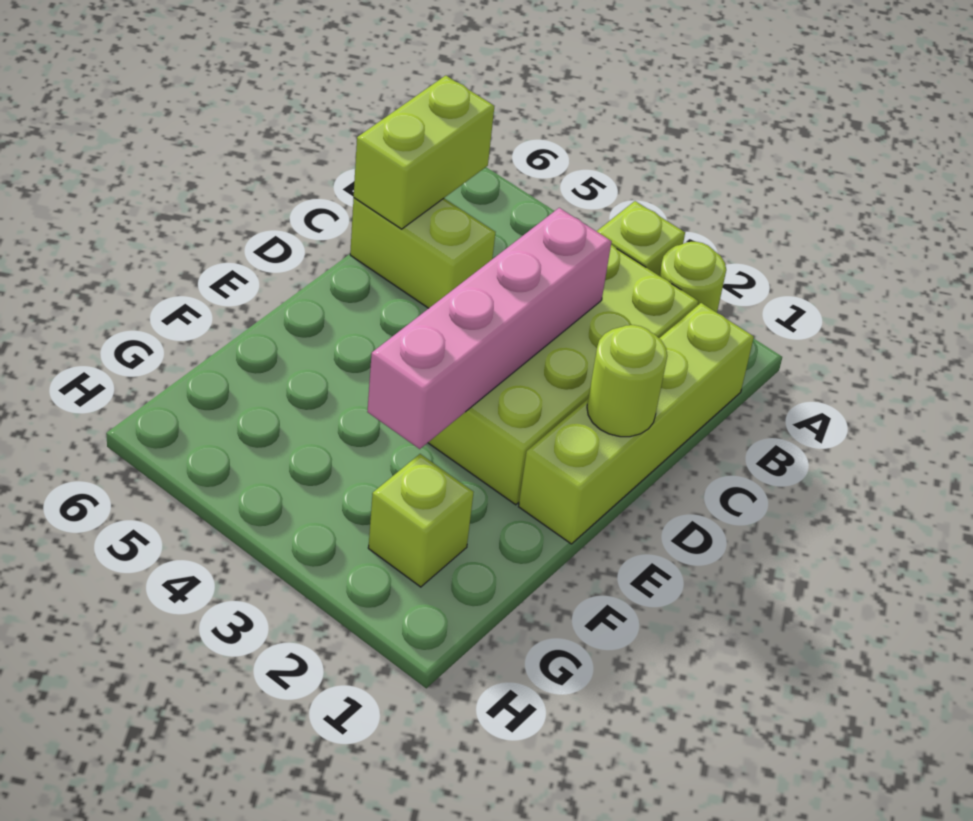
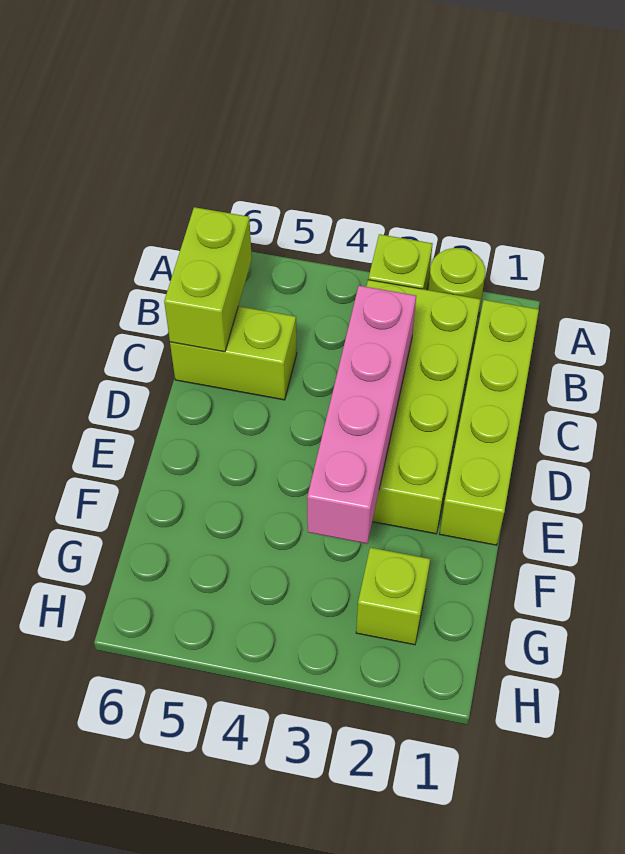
lime round brick D1 level 2 -> none

